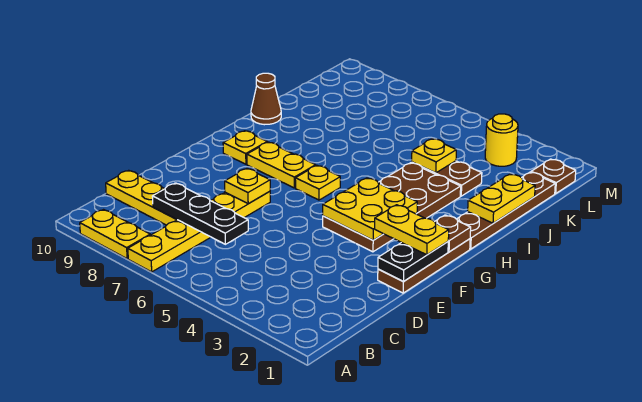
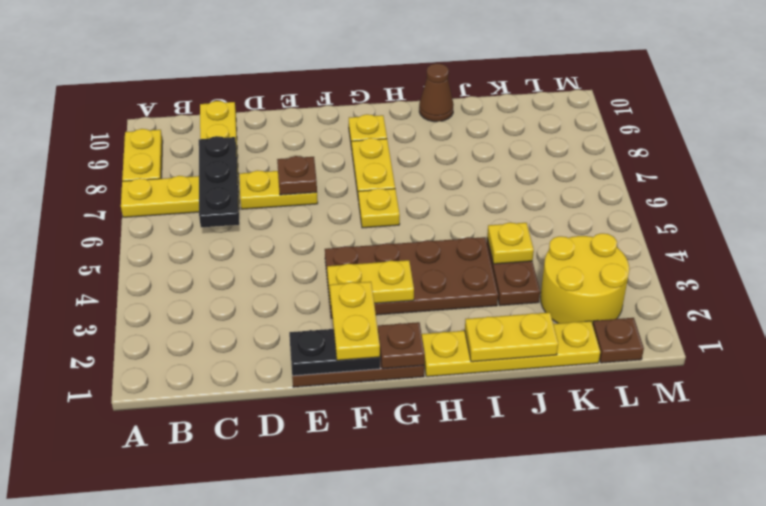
yellow plate E7 level 2 -> brown plate E7 level 2
yellow plate F3:G4 level 2 -> yellow plate F3:G3 level 2
brown plate H1:K1 level 1 -> yellow plate H1:K1 level 1
yellow round brick L3 level 1 -> yellow round brick K2:L3 level 1

